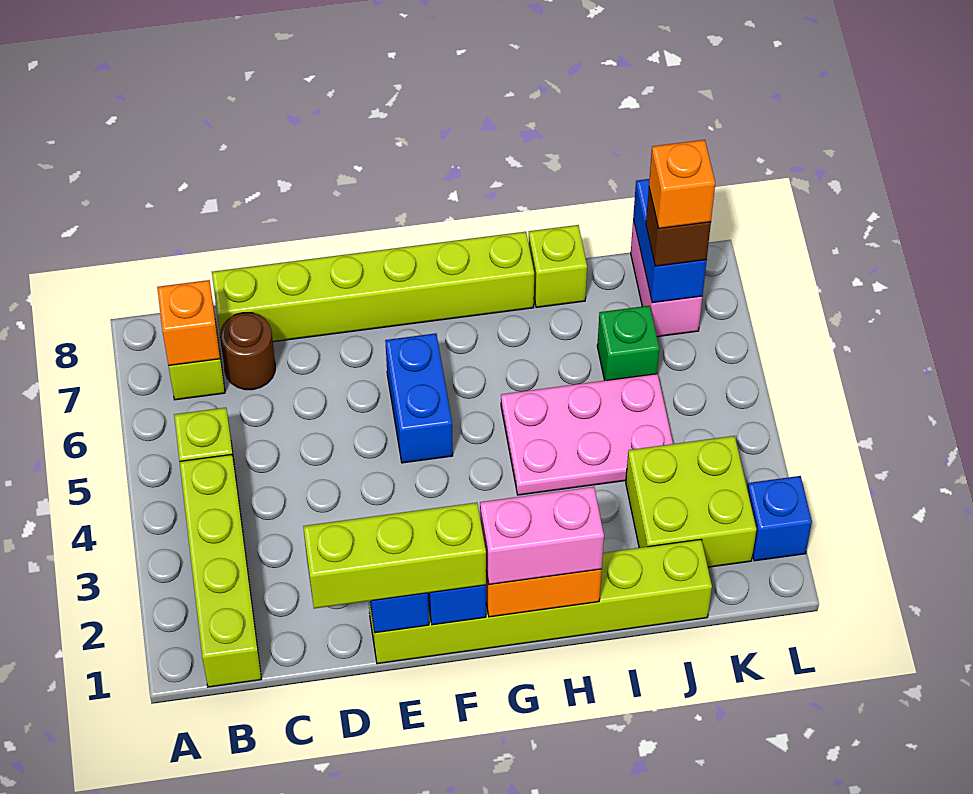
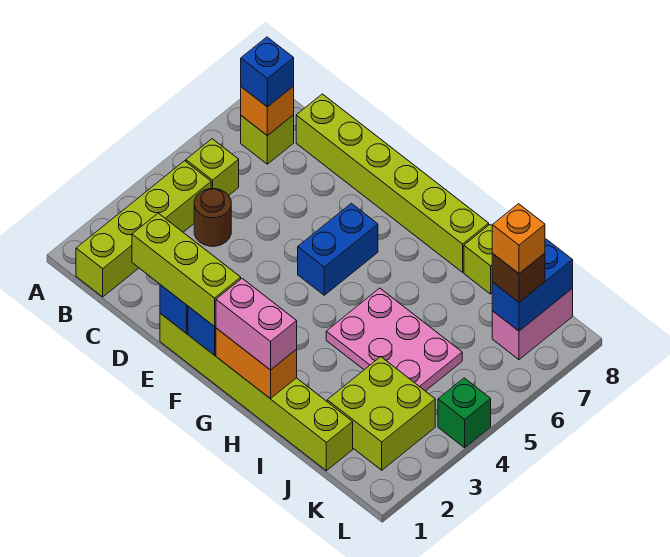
brown round brick C7 level 1 -> brown round brick C4 level 1
green brick J6 level 1 -> green brick L4 level 1
blue brick L2 level 1 -> blue brick B7 level 3

